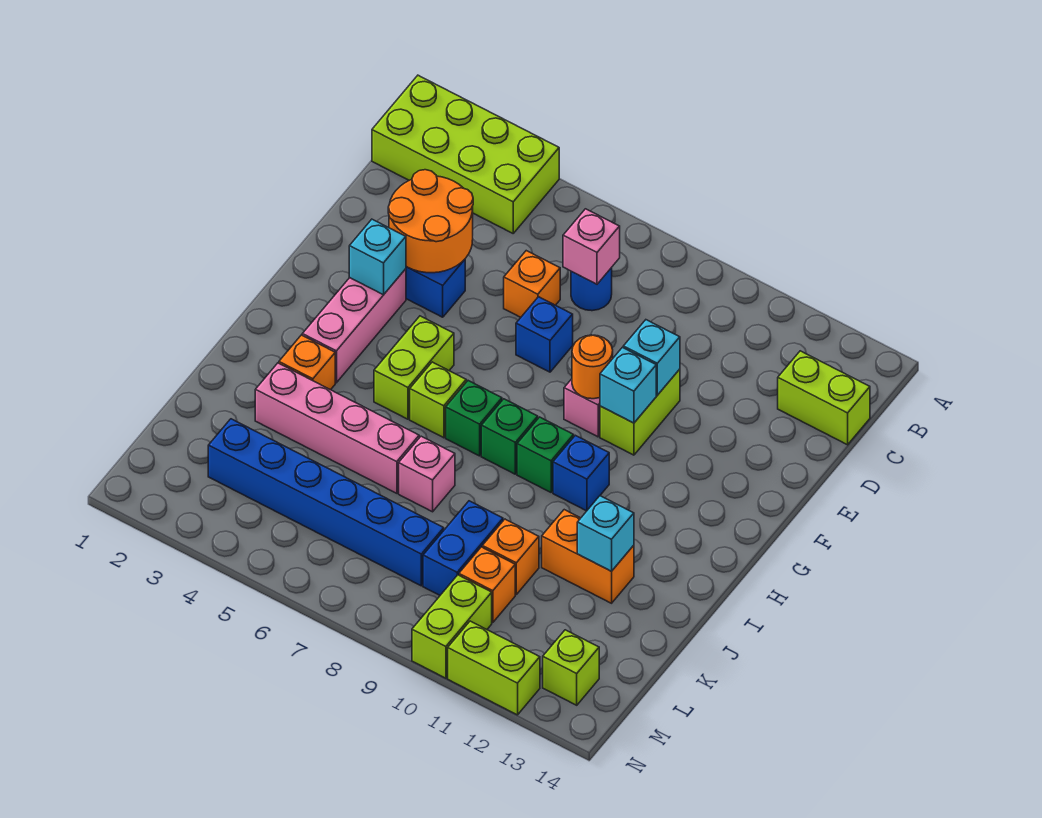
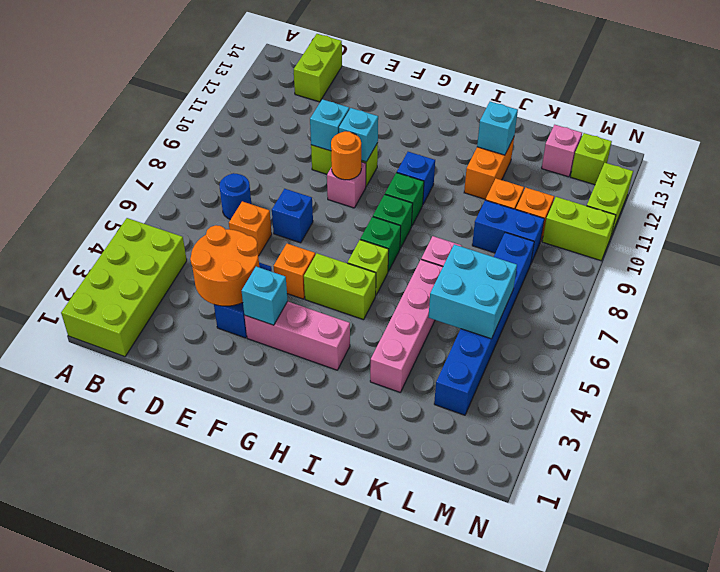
pink brick C7 level 2 -> pink brick L13 level 1
orange brick I3 level 1 -> orange brick F5 level 1
none -> cyan brick K5:L6 level 2

